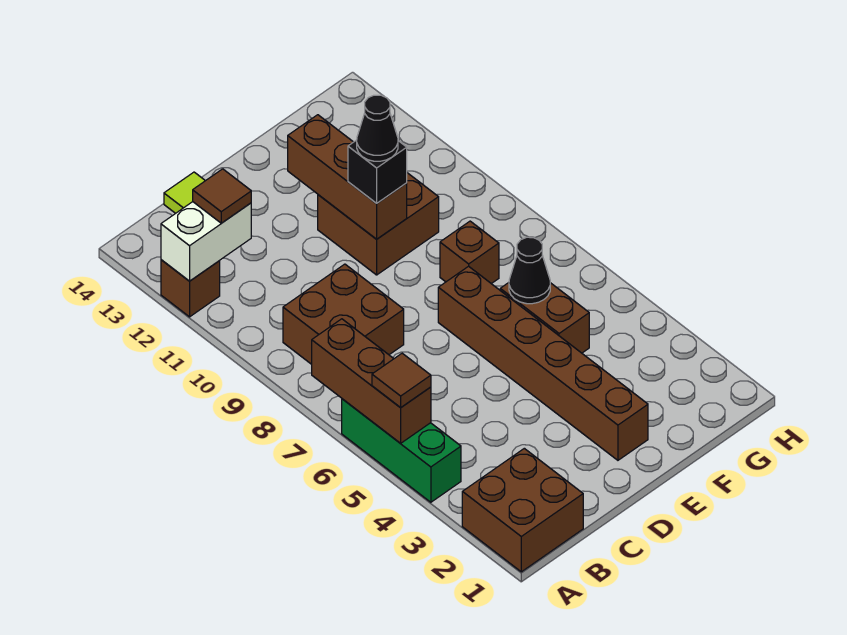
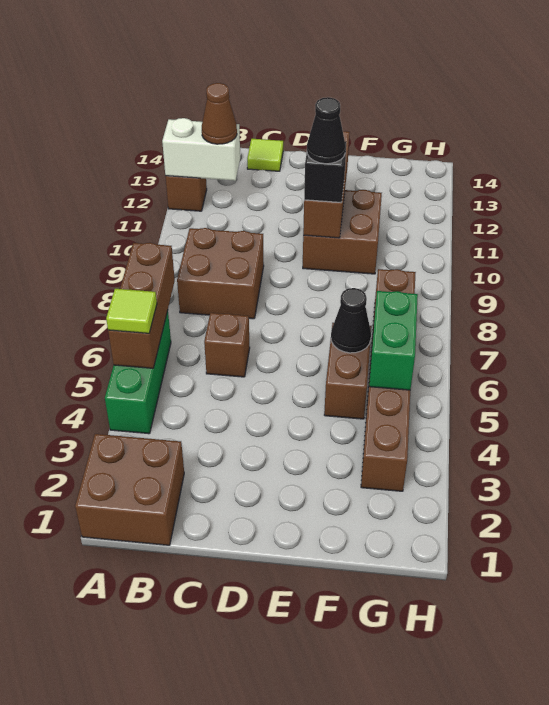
brown tile A5 level 3 -> lime tile A5 level 3
brown tile B12 level 3 -> brown cone B12 level 3
brown brick E2:E7 level 1 -> brown brick G3:G8 level 1
brown brick F8 level 1 -> brown brick C6 level 1
none -> green brick G5:G6 level 2

